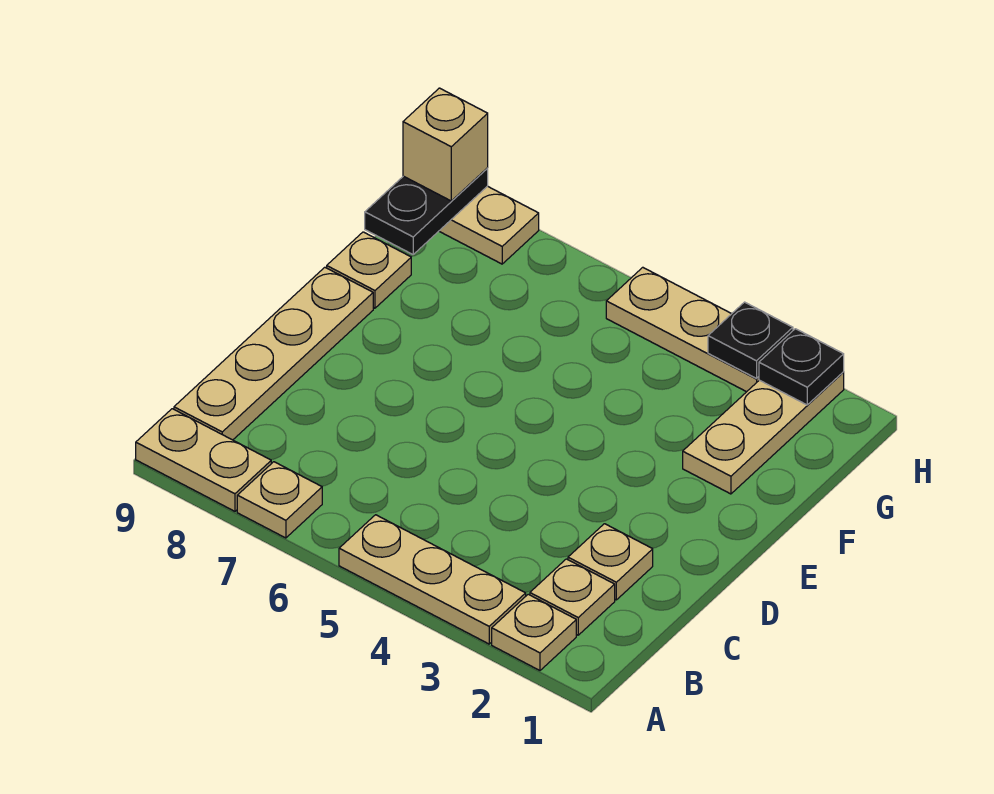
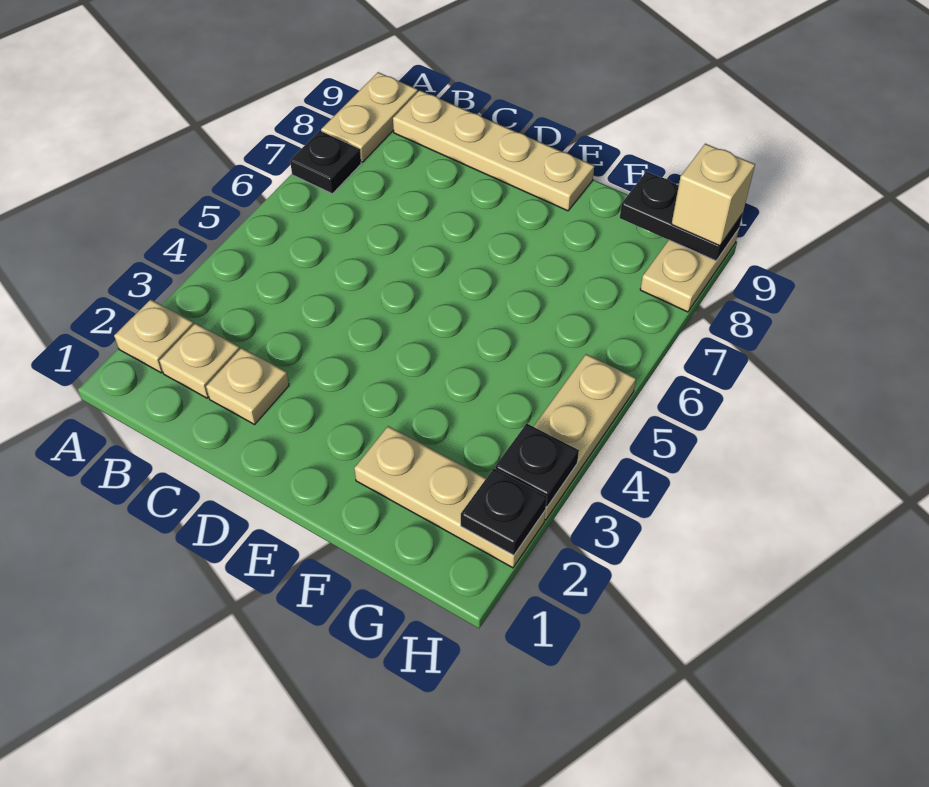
tan plate A3:A5 level 1 -> none
tan plate A7 level 1 -> black plate A7 level 1
tan plate F9 level 1 -> none

